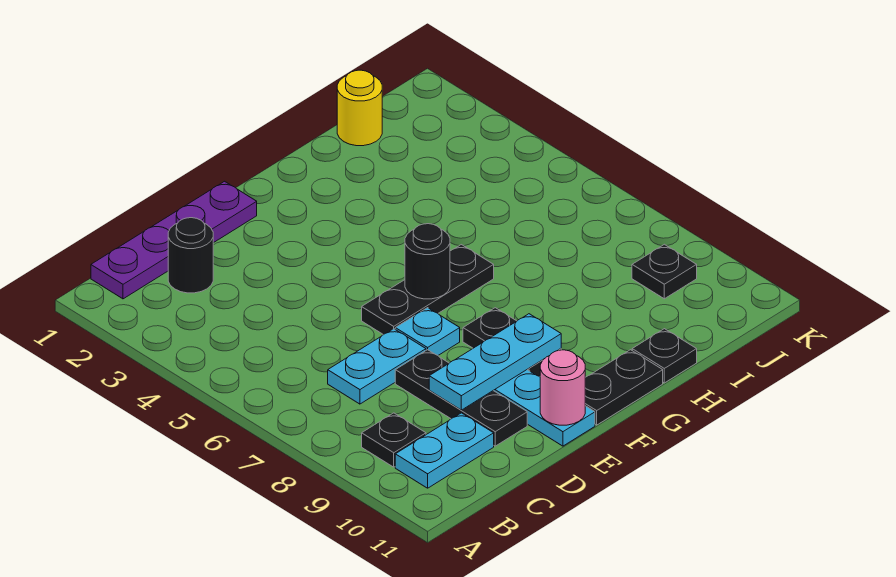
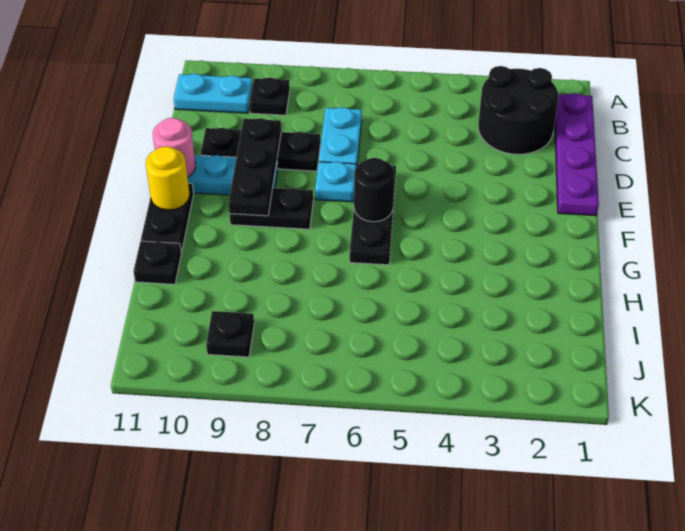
cyan plate B10:C10 level 1 -> cyan plate B10:B11 level 1
black round brick C2 level 1 -> black round brick B2:C3 level 1
cyan plate D9:F9 level 2 -> black plate D9:F9 level 2
yellow round brick I1 level 1 -> yellow round brick F11 level 2

